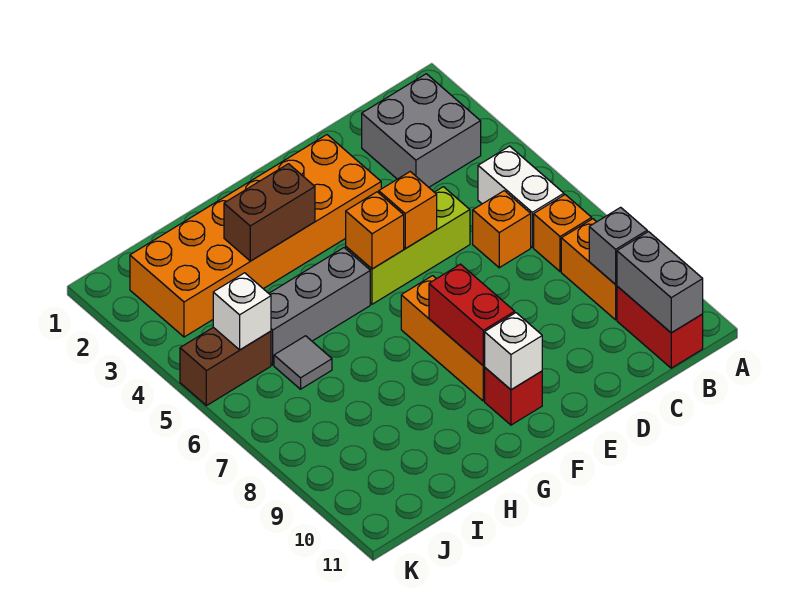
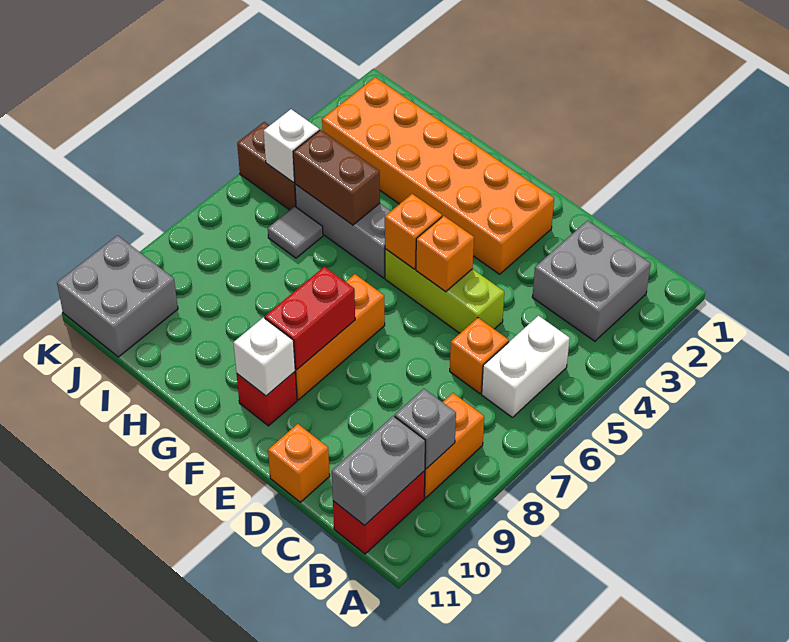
orange brick B7 level 1 -> orange brick D11 level 1
brown brick G3:H3 level 2 -> brown brick H5:I5 level 2
none -> grey brick J10:K11 level 1

